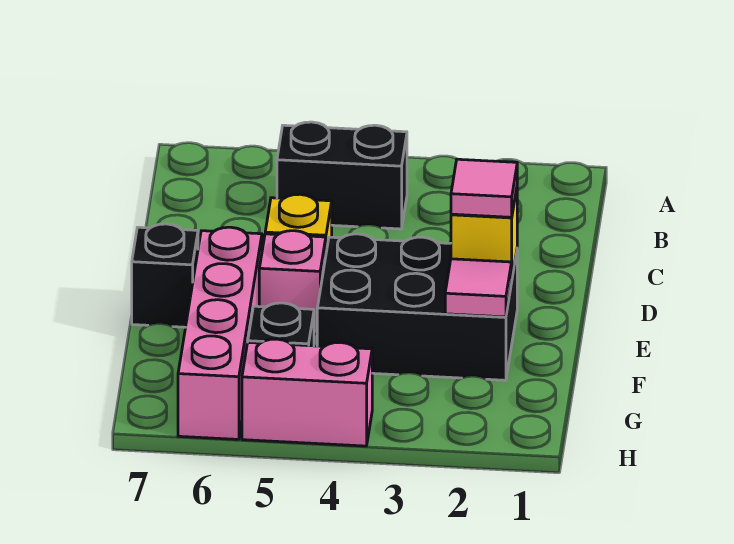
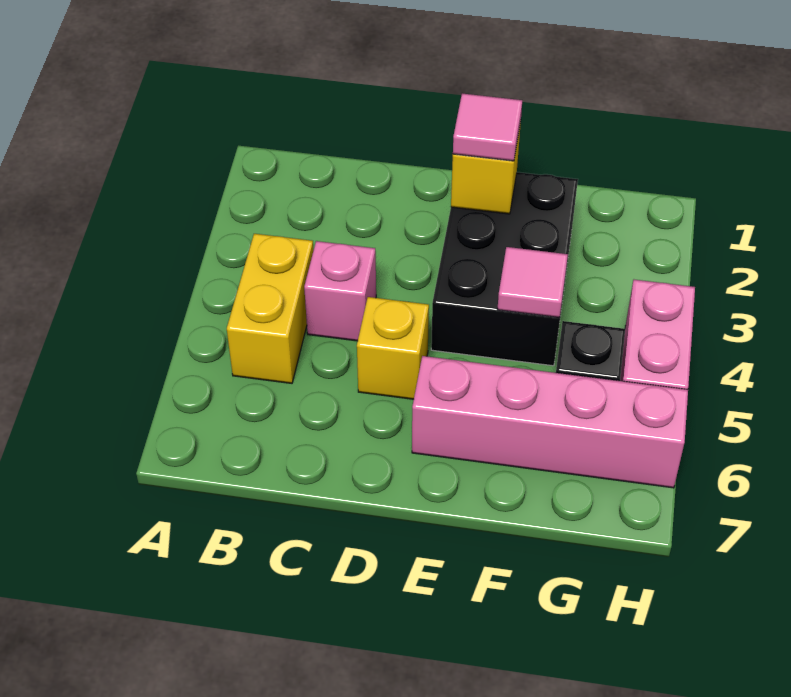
black brick B4:B5 level 1 -> yellow brick B4:B5 level 1
pink brick E5 level 1 -> pink brick C4 level 1
black brick E7 level 1 -> none
pink tile F2 level 2 -> pink tile F4 level 2

